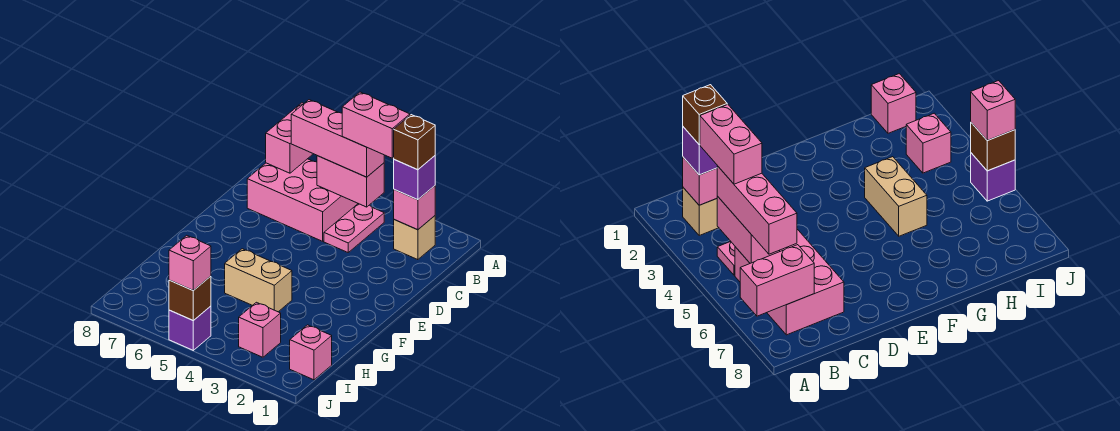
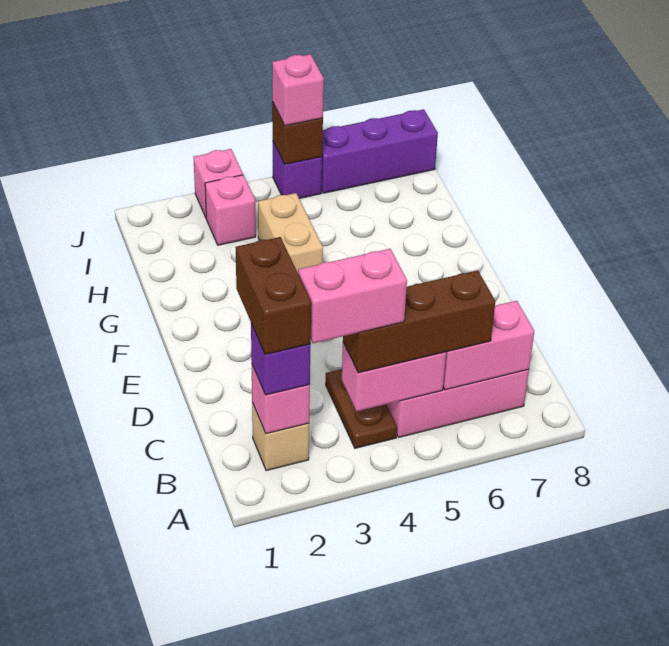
pink brick A7:B7 level 2 -> pink brick B6:B7 level 2
brown brick B2 level 4 -> brown brick B2:C2 level 4
pink plate B4:C4 level 1 -> brown plate B4:C4 level 1
pink brick B4:B6 level 3 -> brown brick B4:B6 level 3
tan brick G4:G5 level 1 -> tan brick G4:H4 level 1
pink brick I1 level 1 -> pink brick J3 level 1
none -> purple brick J6:J8 level 1

